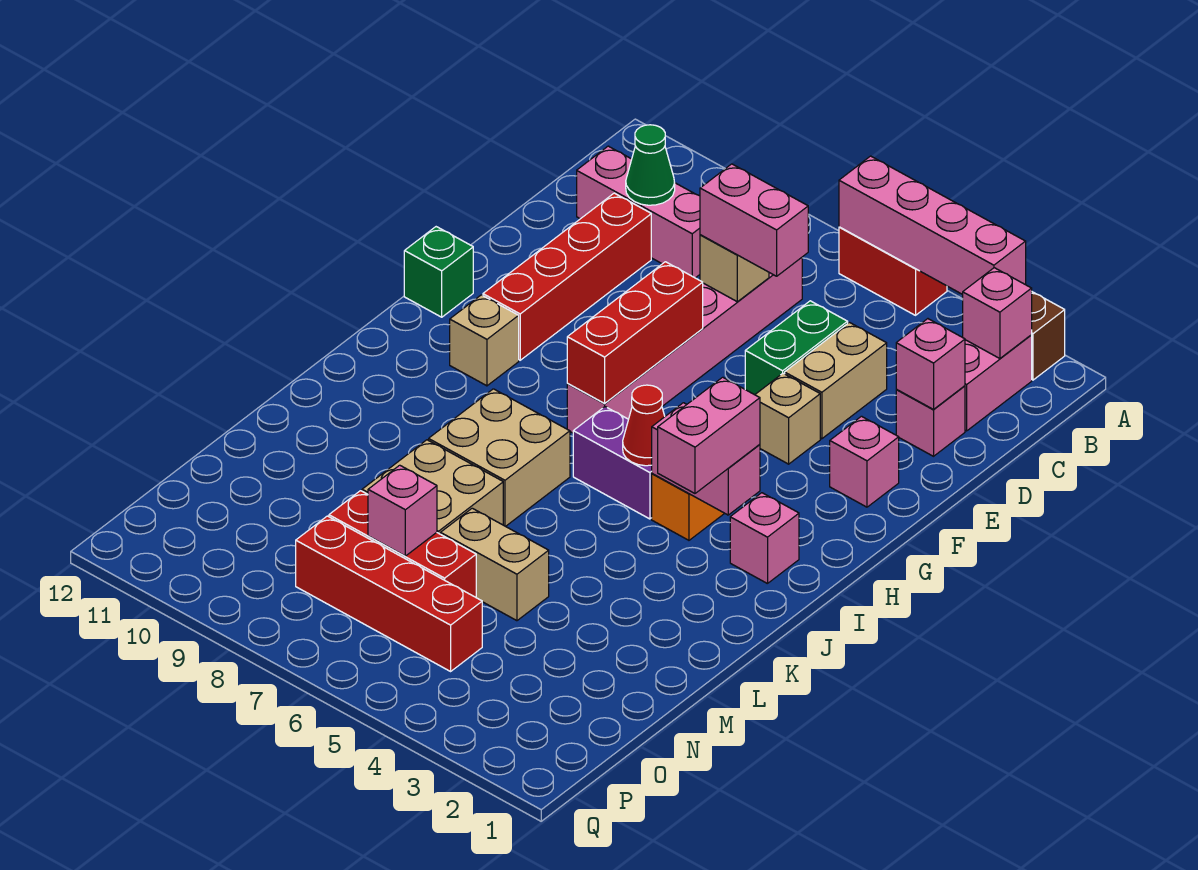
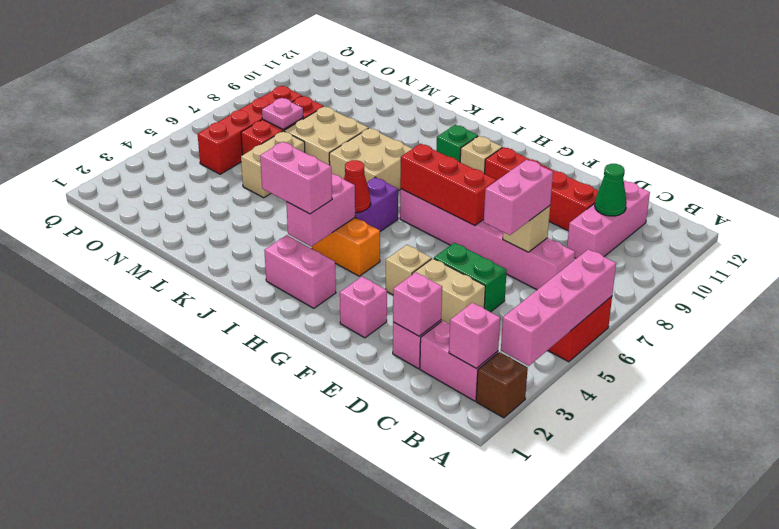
green brick G12 level 1 -> green brick I10 level 1
pink brick I2 level 1 -> pink brick H2:I2 level 1
pink brick N7 level 2 -> pink plate N7 level 2

